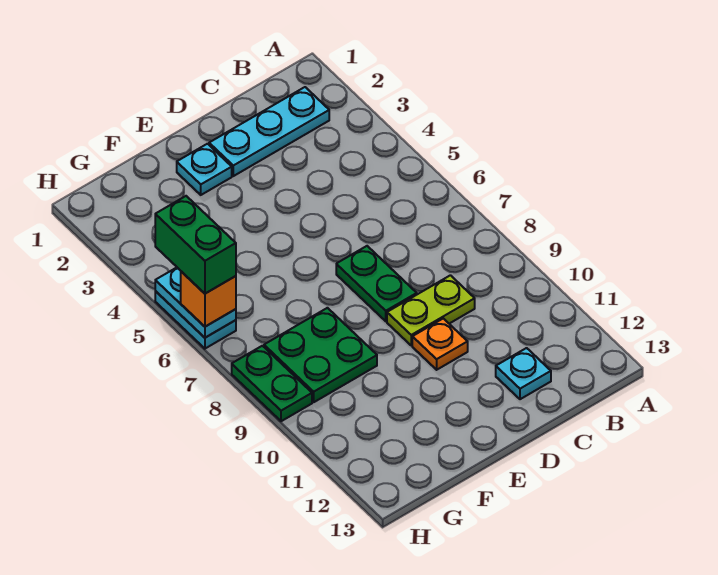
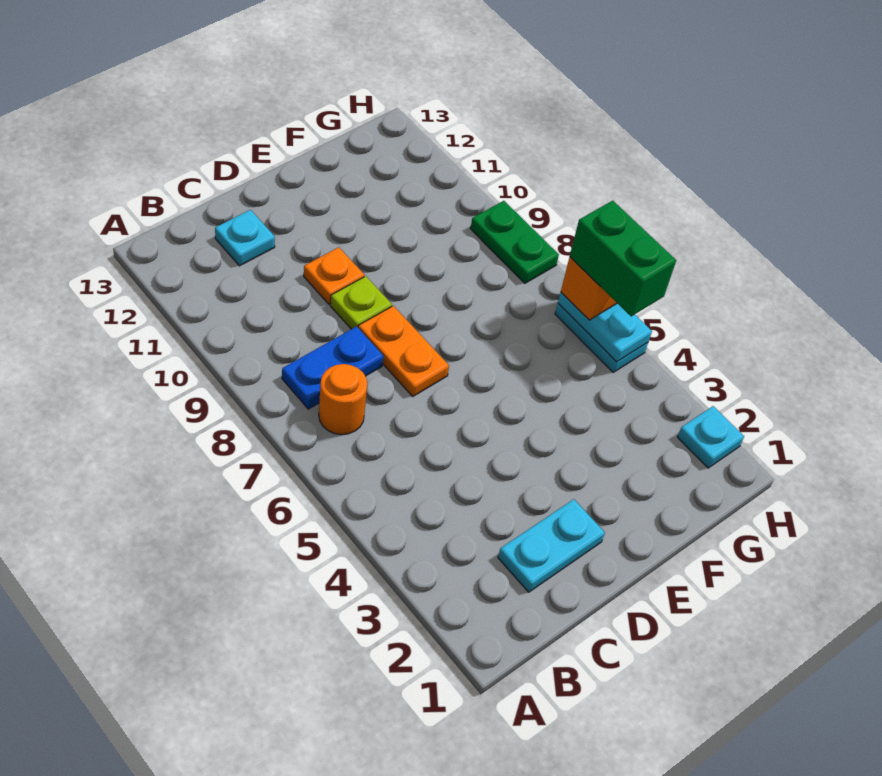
cyan plate B2:D2 level 1 -> cyan plate C2:D2 level 1
none -> orange round brick B7 level 1
none -> blue plate B8:C8 level 1
lime plate C9:D9 level 1 -> lime plate D9 level 1
green plate D7:D8 level 1 -> orange plate D7:D8 level 1
cyan plate E2 level 1 -> cyan plate H2 level 1
green plate F8:G9 level 1 -> none

